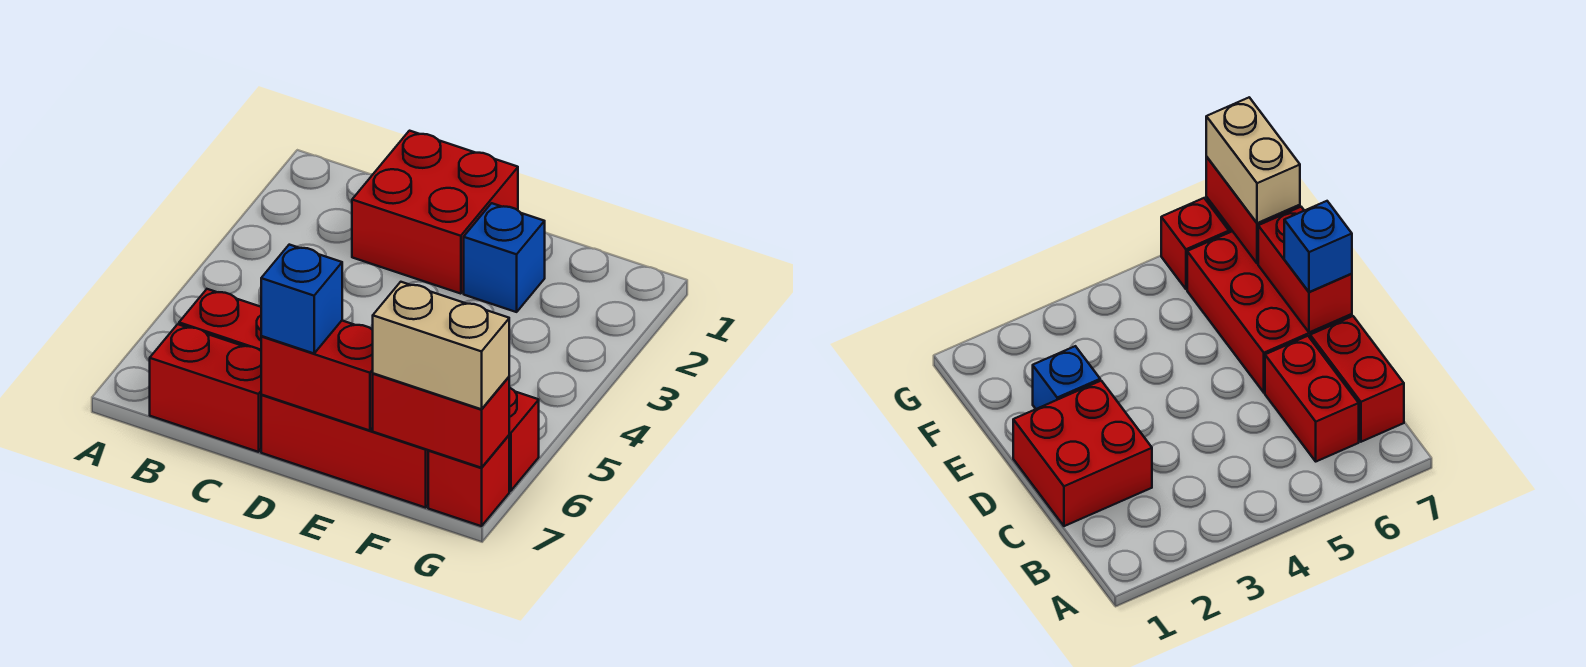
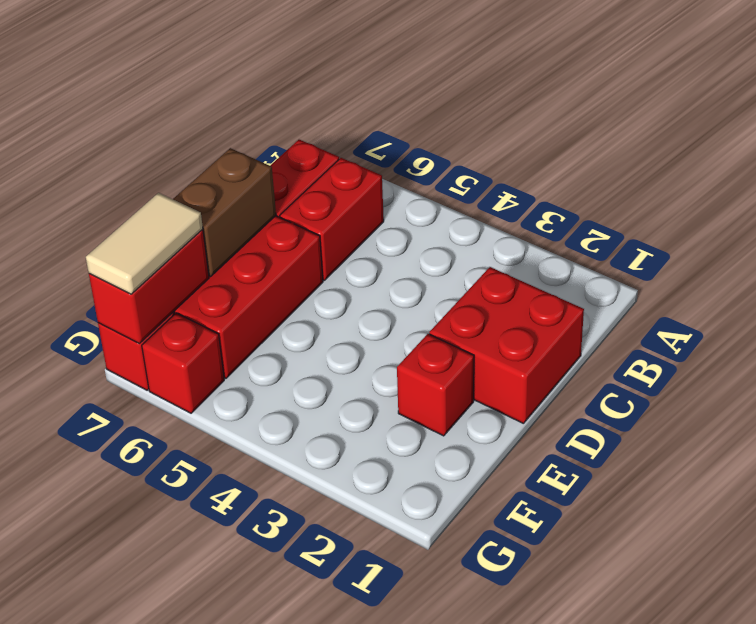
red brick D7:E7 level 2 -> brown brick D7:E7 level 2
blue brick D7 level 3 -> none
blue brick E2 level 1 -> red brick E2 level 1
tan brick F7:G7 level 3 -> tan tile F7:G7 level 3

